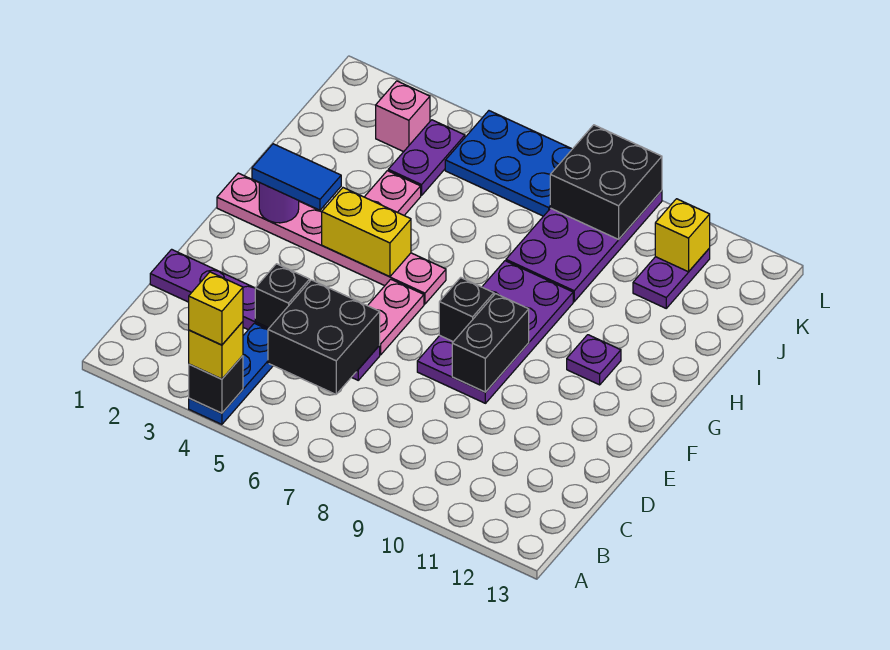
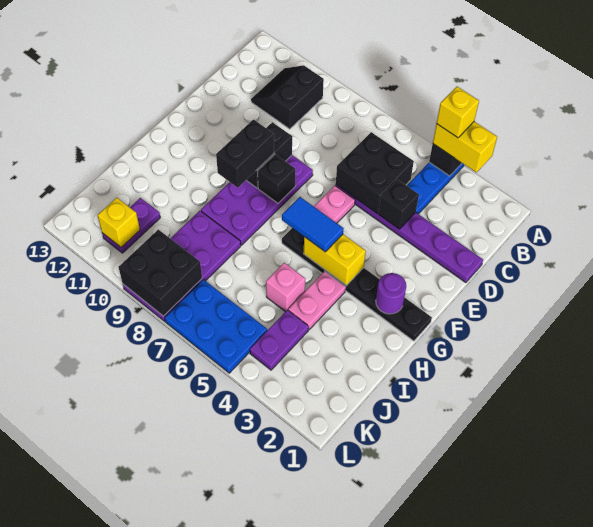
yellow brick A4 level 3 -> yellow brick A3:A4 level 3
none -> black slope B10:C11 level 1 top 10
none -> black brick F9:G9 level 3
pink plate G1:G6 level 1 -> black plate G1:G6 level 1
blue tile G2:G3 level 3 -> blue tile G5:G6 level 3
purple plate G11 level 1 -> none
pink brick K3 level 1 -> pink brick I5 level 1

